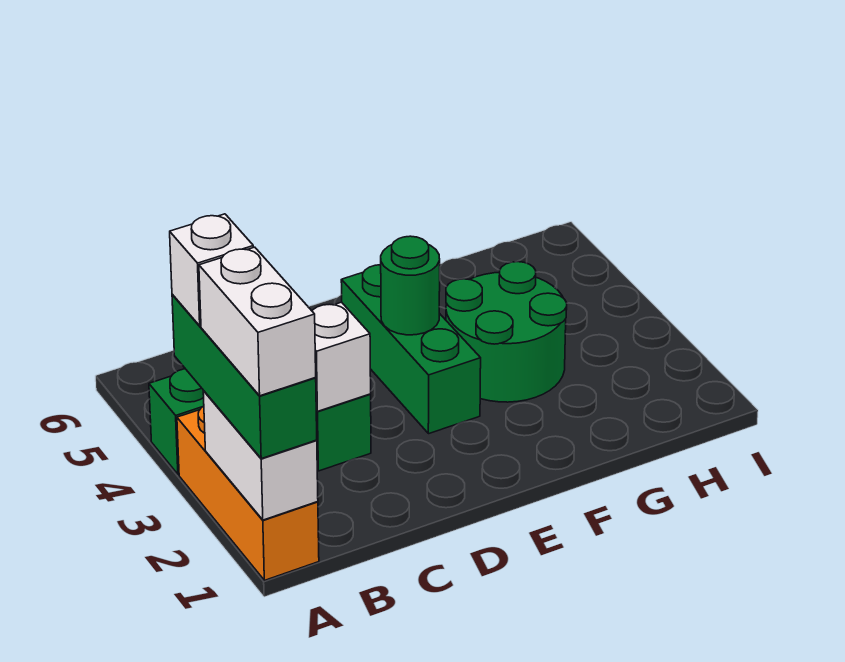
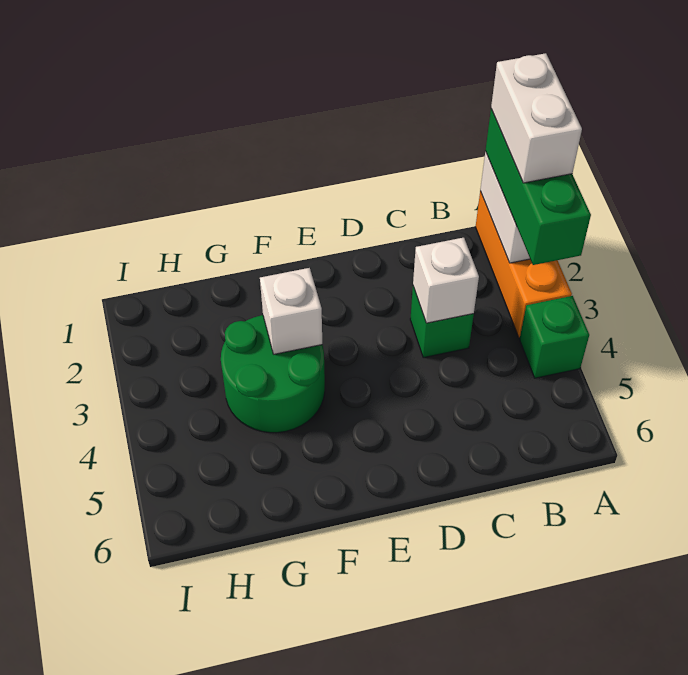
white brick A3 level 4 -> white brick F3 level 2
green brick E3:E5 level 1 -> none
green round brick E4 level 2 -> none

